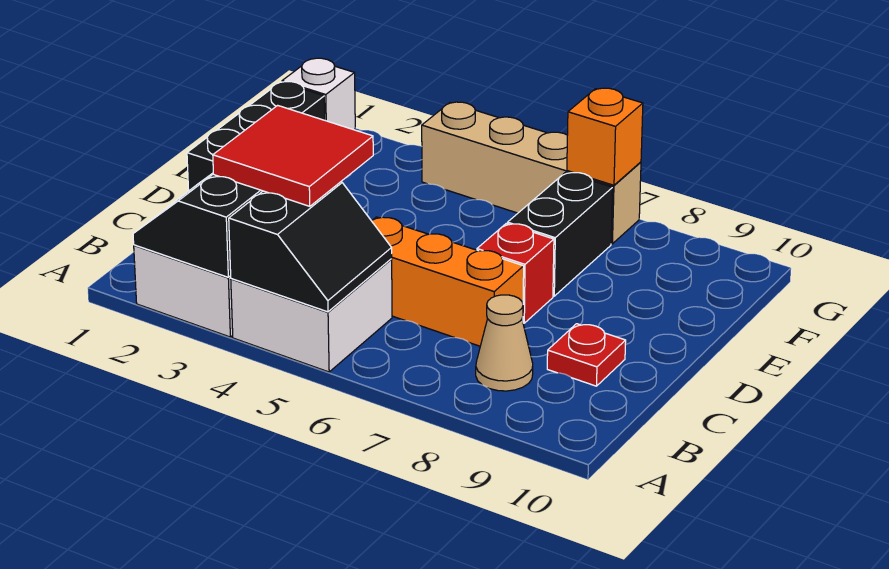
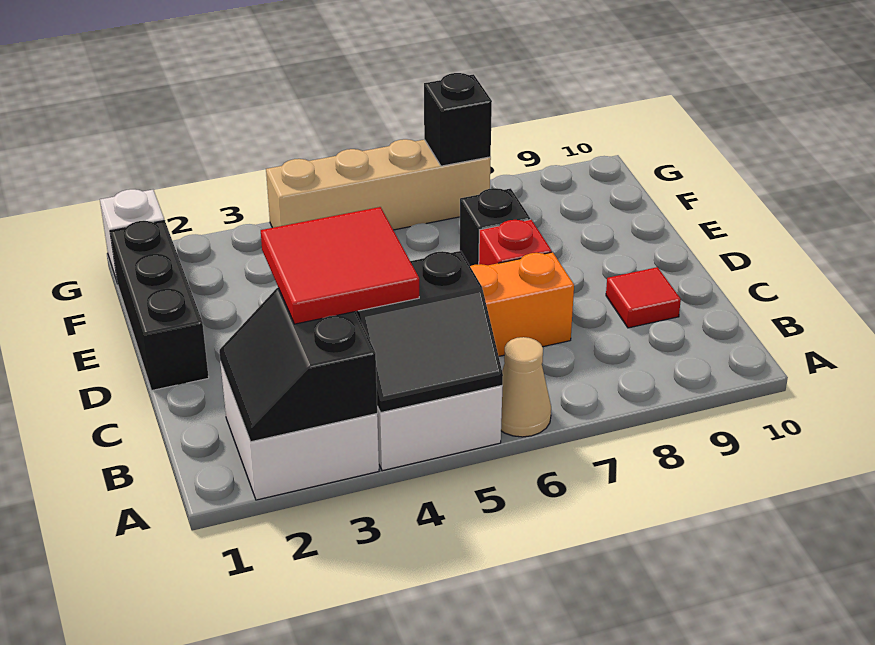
black slope A4:B5 level 2 top 4 -> black slope A4:B5 level 2 top B
tan cone B8 level 1 -> tan cone A6 level 1
red plate C9 level 1 -> red tile C9 level 1
black brick E7:F7 level 1 -> black brick E7 level 1
orange brick G7 level 2 -> black brick G7 level 2

